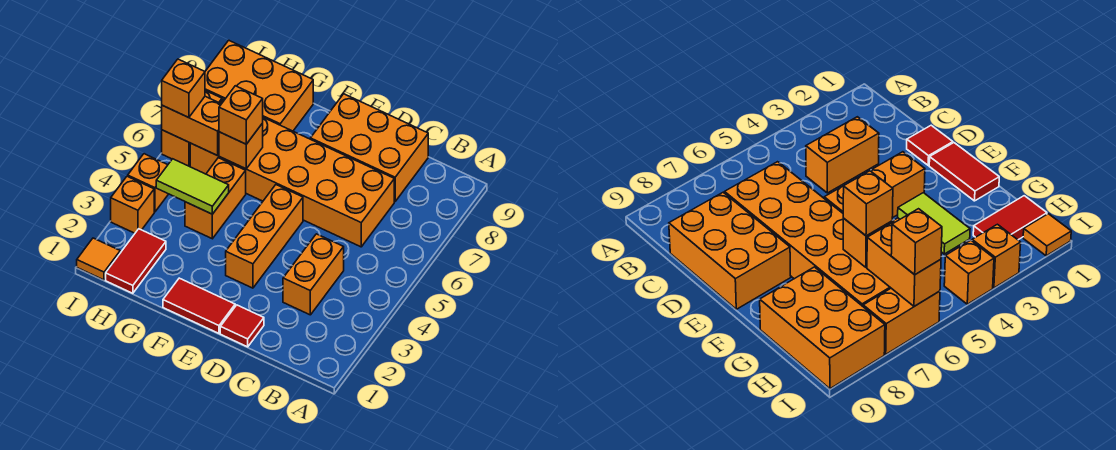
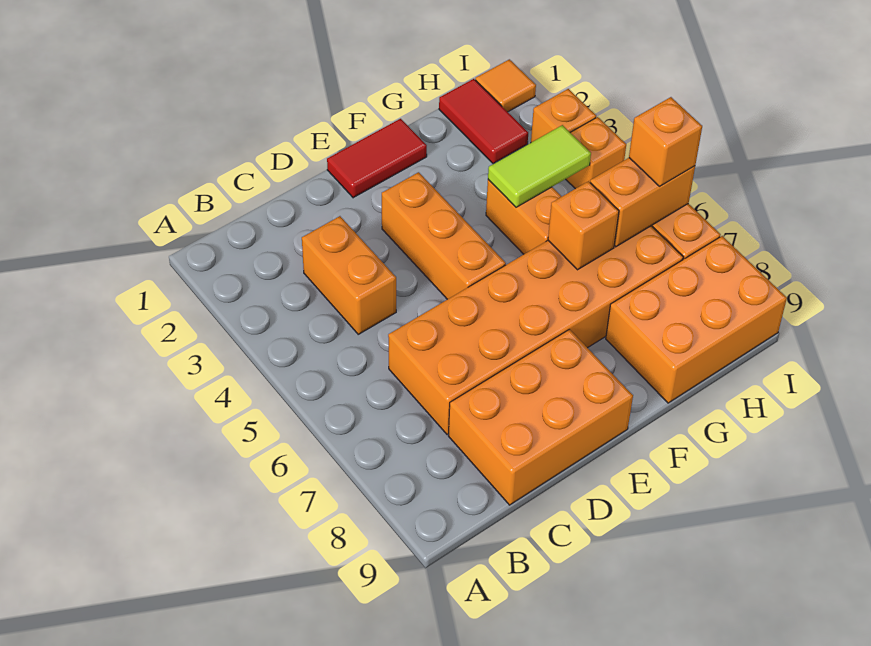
red tile D1 level 1 -> none
orange brick G6 level 3 -> none

